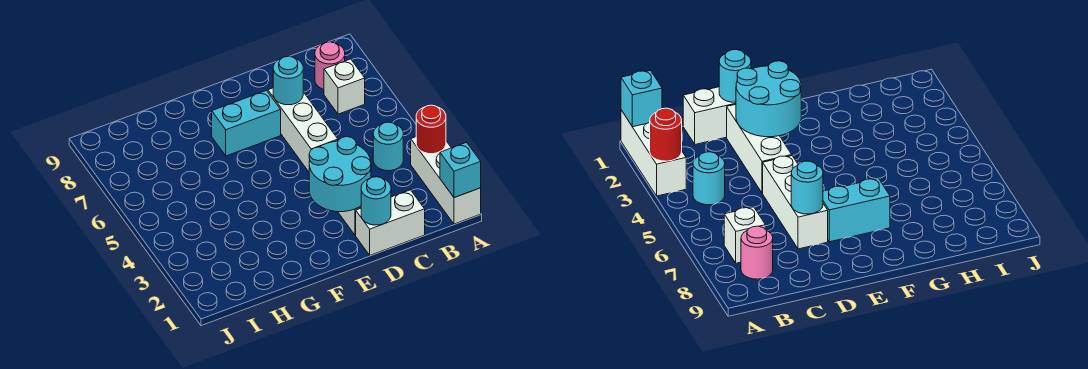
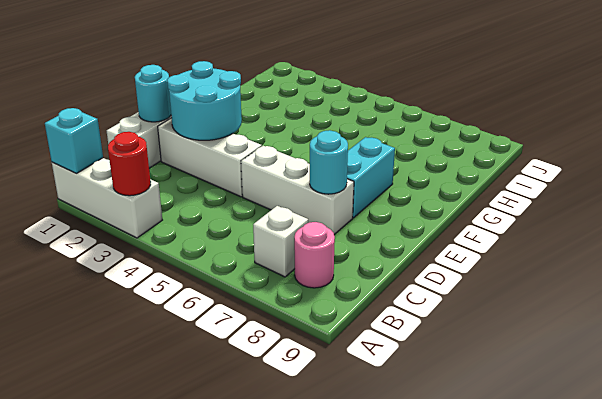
cyan round brick B4 level 1 -> none

